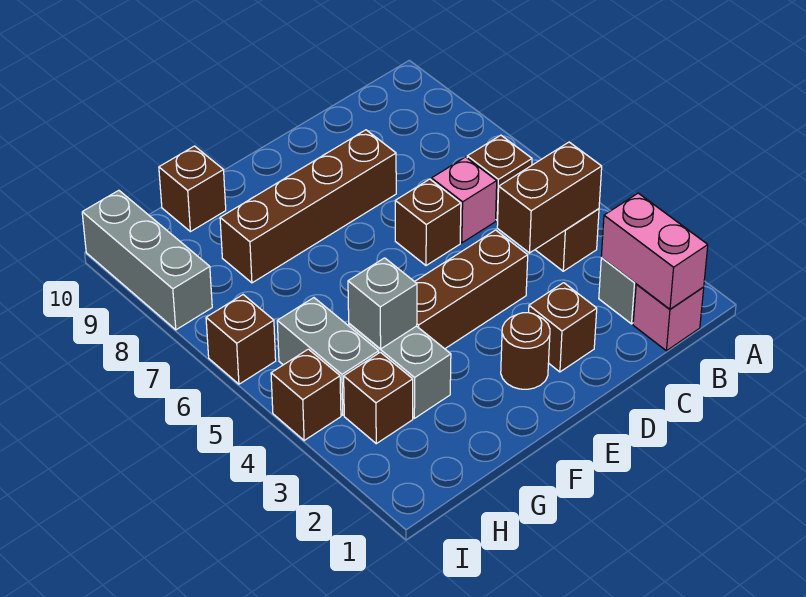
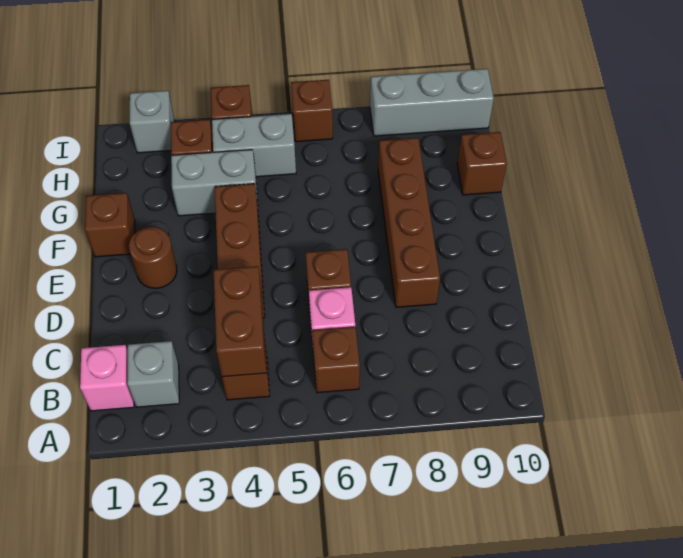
pink brick B1:B2 level 2 -> none
brown brick D2 level 1 -> brown brick F1 level 1
grey brick G4 level 2 -> grey brick I2 level 1

